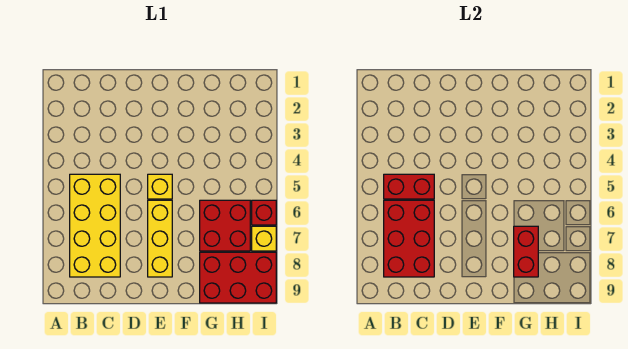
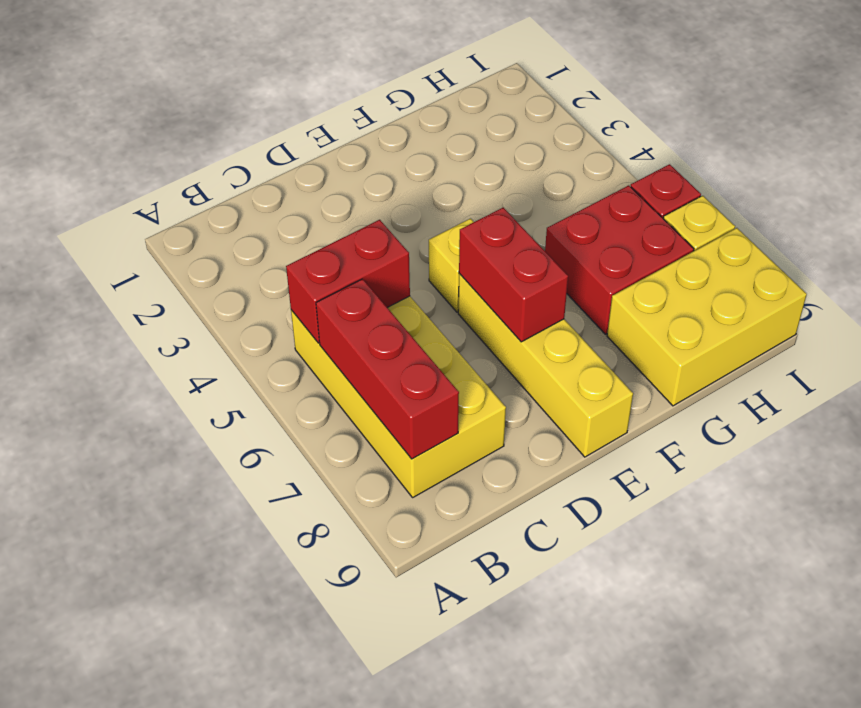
red brick B6:C8 level 2 -> red brick B6:B8 level 2
yellow brick E6:E8 level 1 -> yellow brick E6:E9 level 1
red brick G7:G8 level 2 -> red brick E6:E7 level 2
red brick G8:I9 level 1 -> yellow brick G8:I9 level 1

